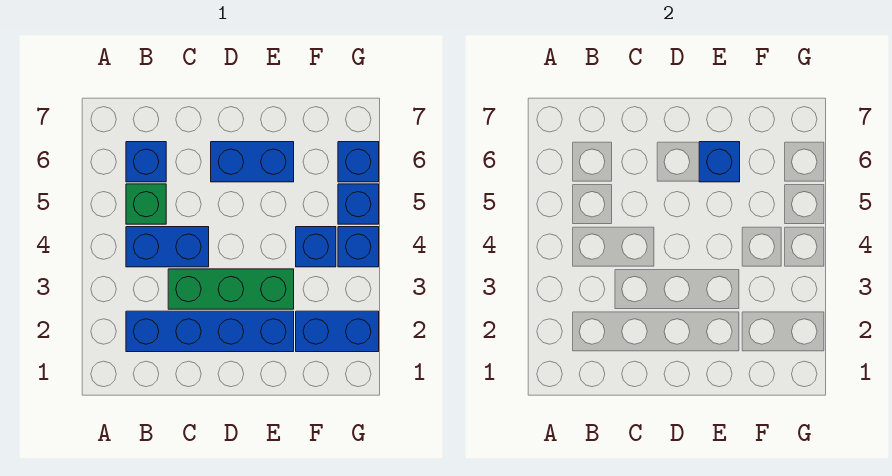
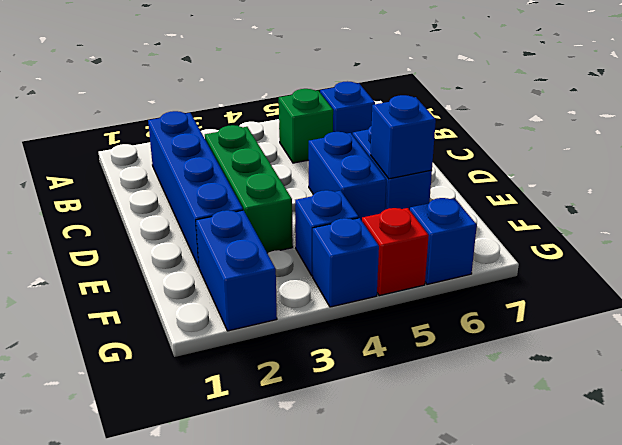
blue brick B4:C4 level 1 -> blue brick D5:E5 level 1
blue brick G5 level 1 -> red brick G5 level 1

